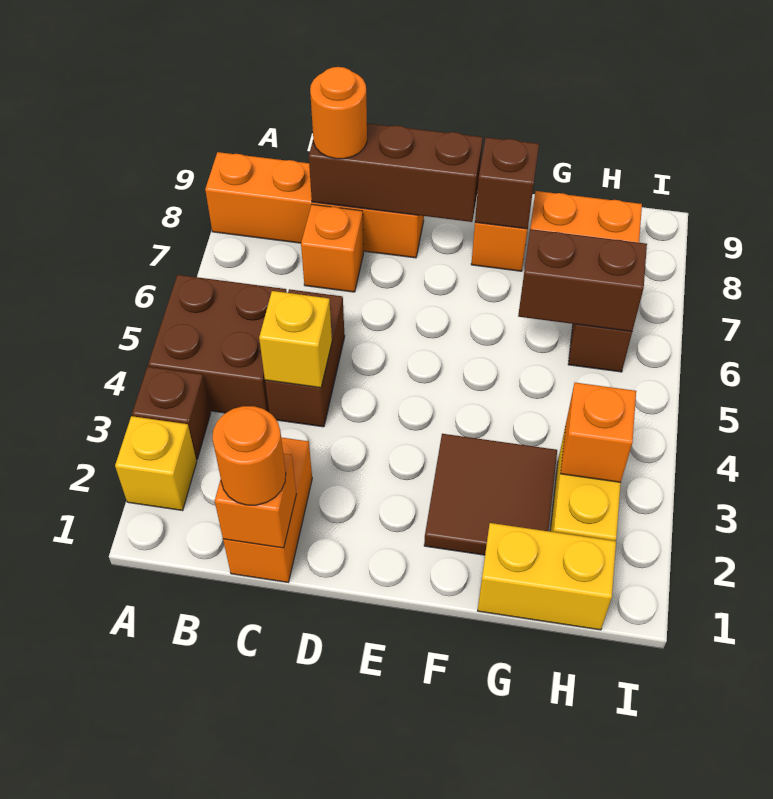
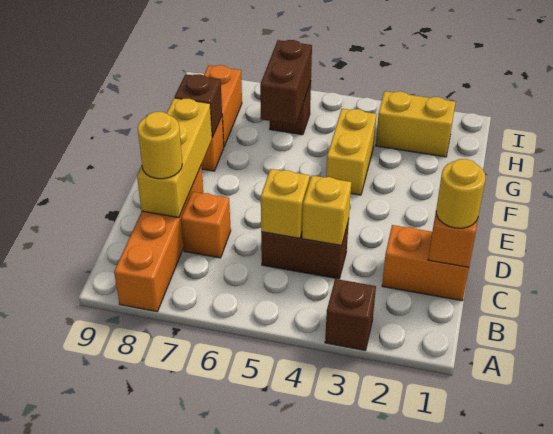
yellow brick A2 level 1 -> yellow brick C5 level 2
brown brick A4:B5 level 1 -> none
orange round brick C1 level 3 -> yellow round brick C1 level 3
brown brick C8:E8 level 2 -> yellow brick C8:E8 level 2
orange round brick C8 level 3 -> yellow round brick C8 level 3
brown tile F2:G3 level 1 -> none
yellow brick G1:H1 level 1 -> yellow brick F4:G4 level 1
orange brick H3 level 2 -> none

